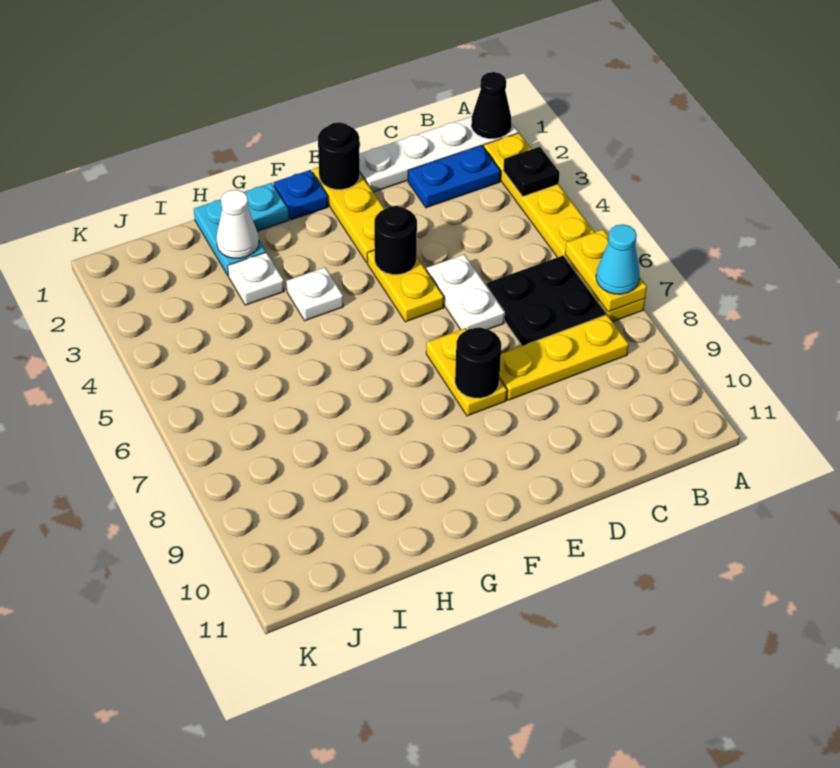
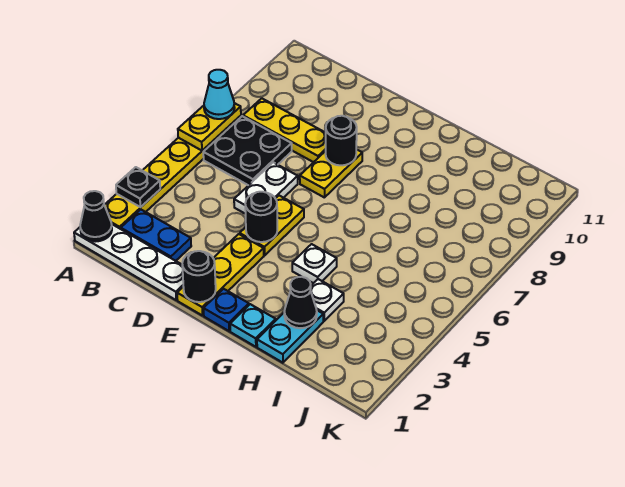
white cone H2 level 2 -> black cone H2 level 2

